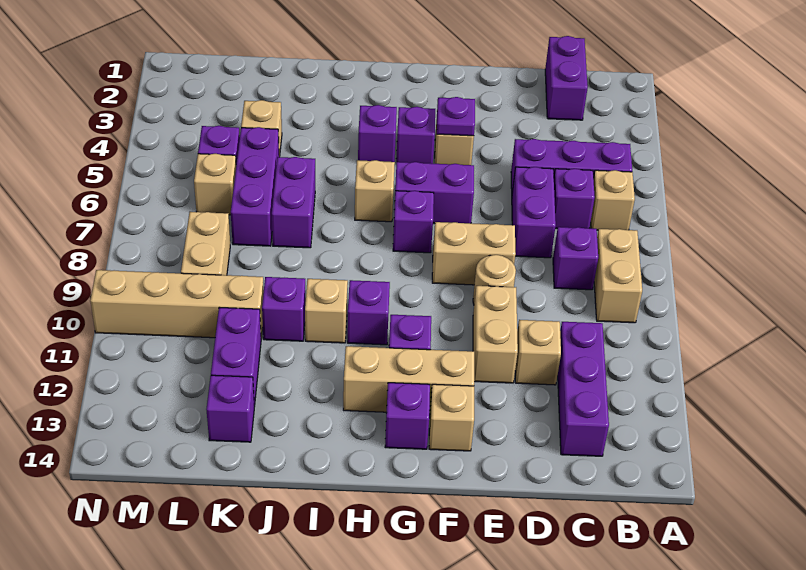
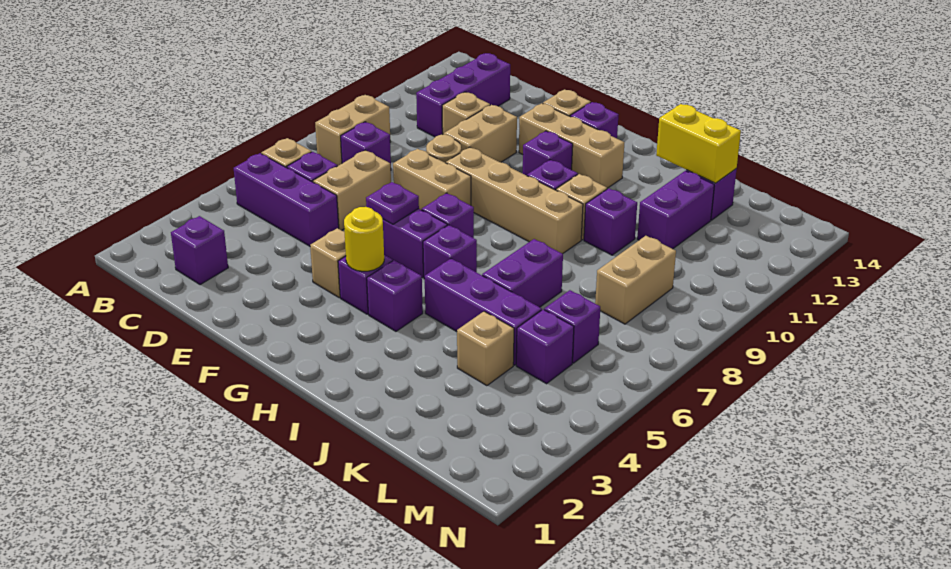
purple brick C1:C2 level 1 -> purple brick C2 level 1
purple brick D6:D7 level 1 -> tan brick D6:D7 level 1
purple plate F4 level 2 -> purple plate F6 level 2
none -> yellow round brick G4 level 2
tan brick H6 level 1 -> purple brick H6 level 1
none -> yellow brick J13:K13 level 2
purple brick K5:K7 level 1 -> purple brick I5:K5 level 1
tan brick K10:N10 level 1 -> tan brick F9:I9 level 1
tan brick L6 level 1 -> purple brick L6 level 1

